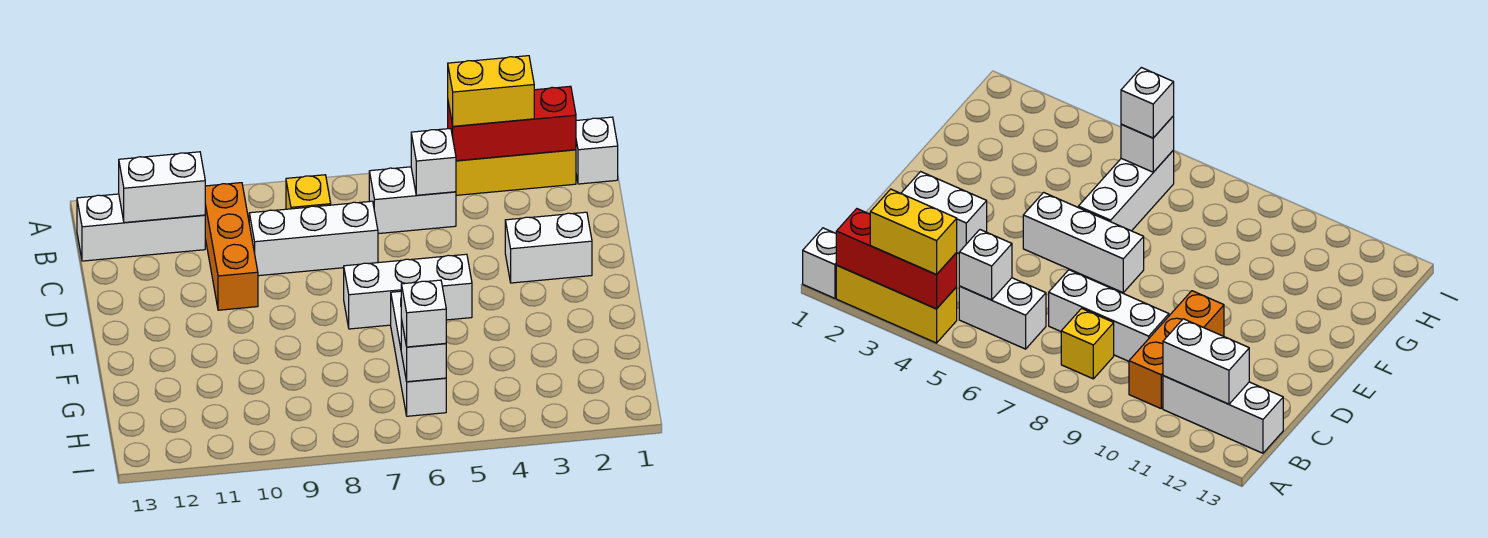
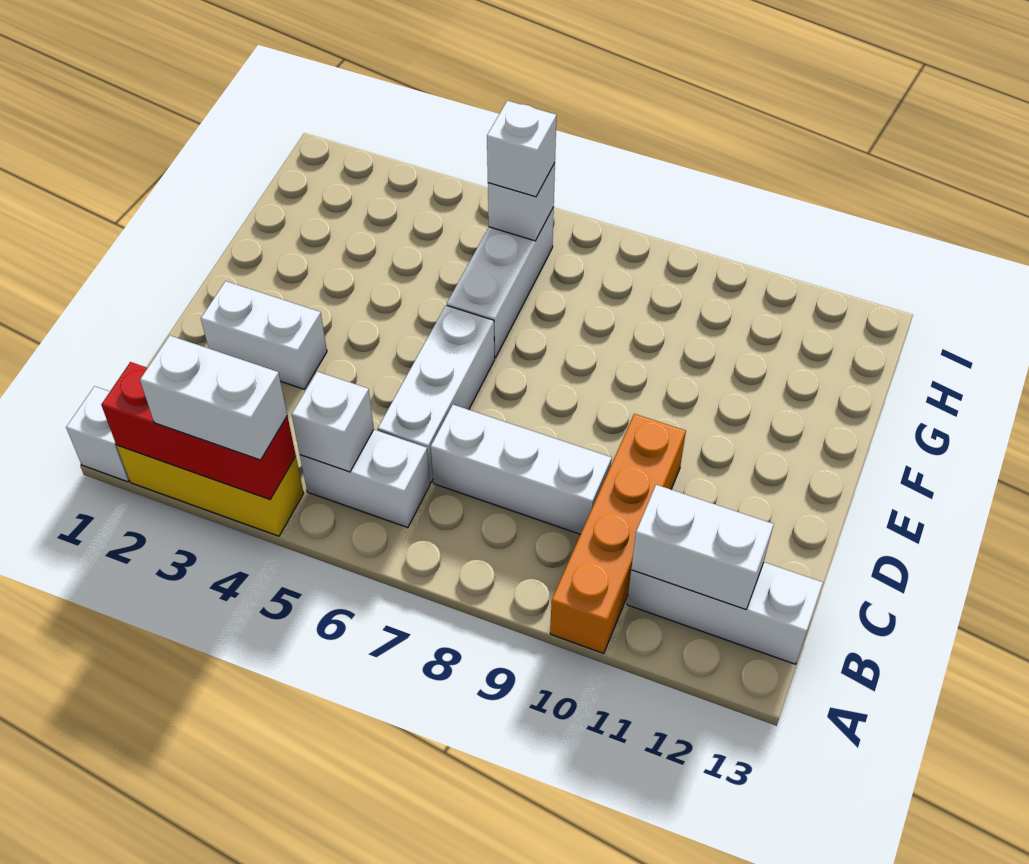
yellow brick A3:A4 level 3 -> white brick A3:A4 level 3
yellow brick B8 level 1 -> none
orange brick B10:D10 level 1 -> orange brick A10:D10 level 1
white brick E5:E7 level 1 -> white brick C6:E6 level 1

